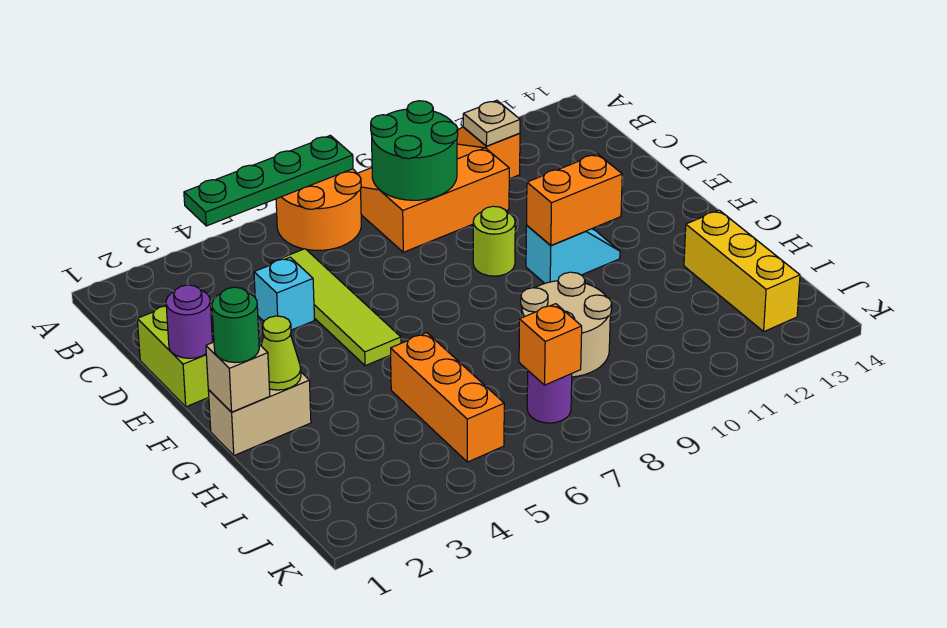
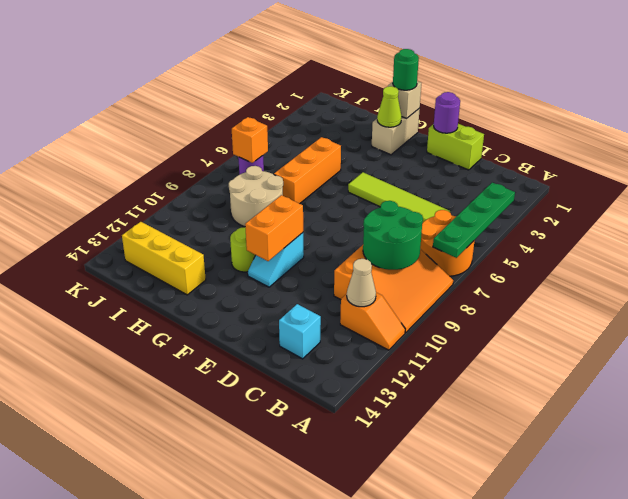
tan plate B11 level 2 -> tan cone B11 level 2
cyan brick D4 level 1 -> cyan brick C13 level 1
lime round brick E9 level 1 -> lime round brick G11 level 1
orange brick H5:J5 level 1 -> orange brick H5:H7 level 1

